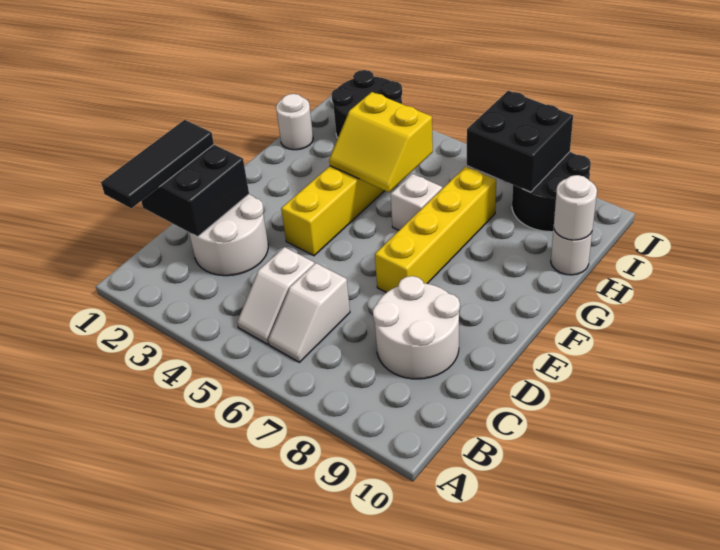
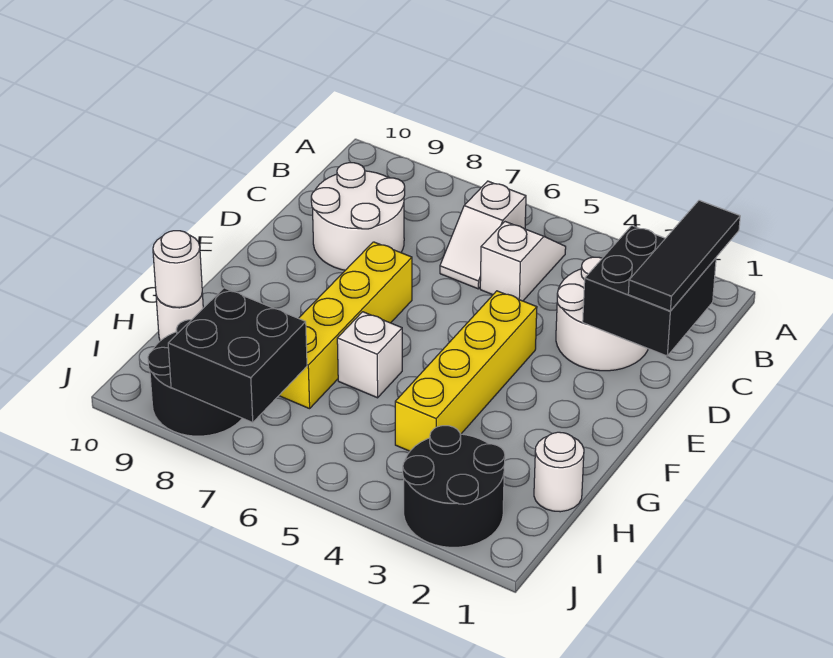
white slope B6:C6 level 1 top C -> white slope B6:C6 level 1 top B
yellow slope G4:H5 level 2 top H -> none

